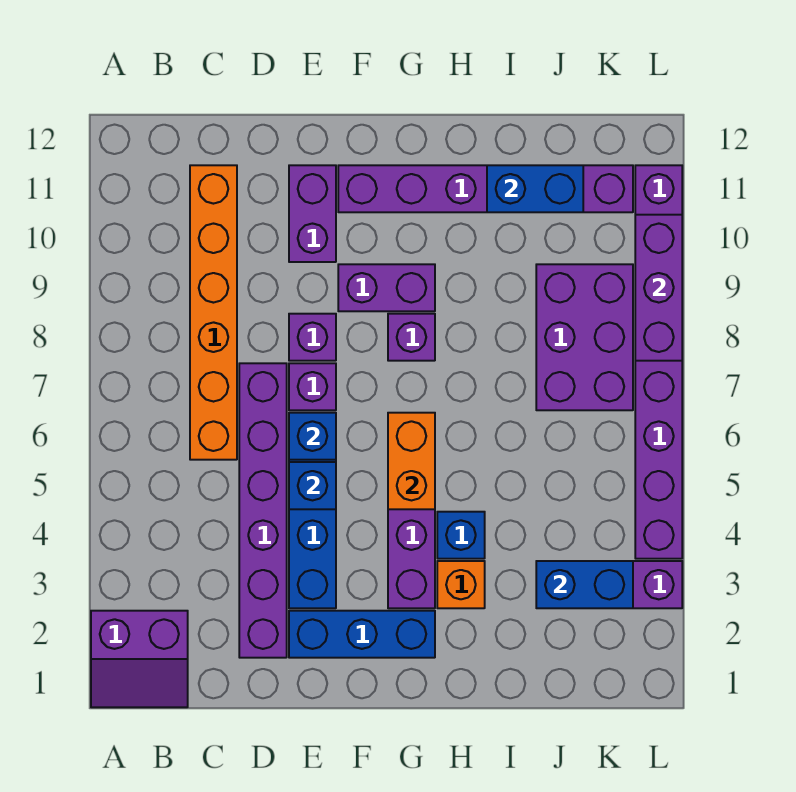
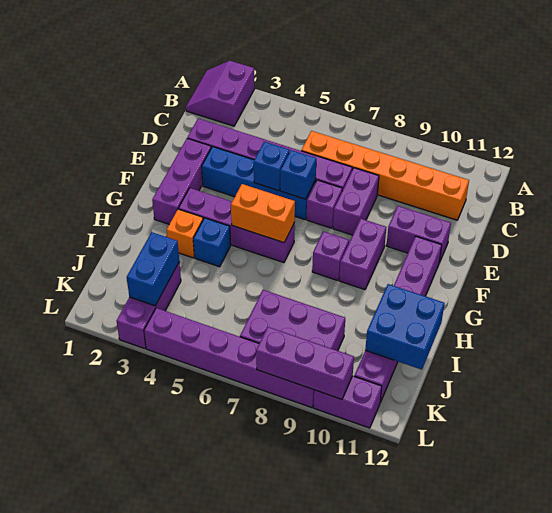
blue brick E2:G2 level 1 -> purple brick E2:G2 level 1
purple brick E8 level 1 -> purple brick D8:E8 level 1
blue brick I11:J11 level 2 -> blue brick I11:J12 level 2

